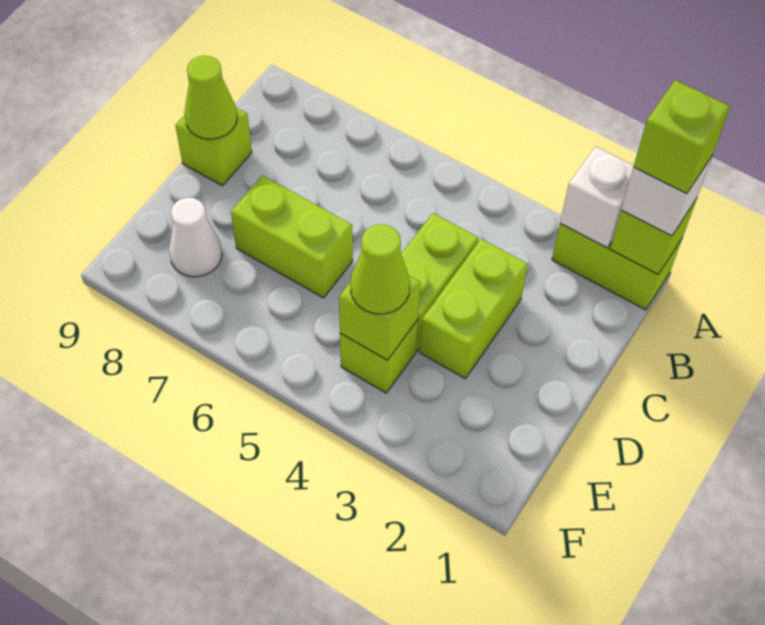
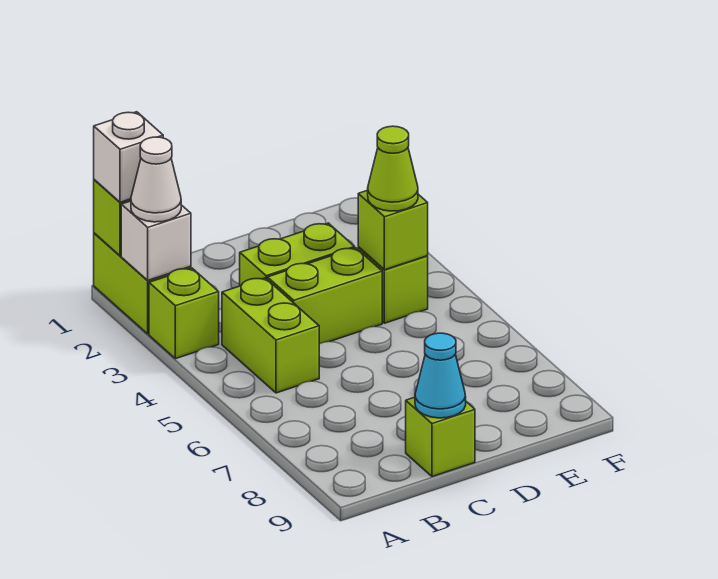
lime brick A1 level 4 -> lime brick A3 level 1
lime cone C9 level 2 -> cyan cone C9 level 2
lime brick D6:D7 level 1 -> lime brick B4:B5 level 1
white cone E8 level 1 -> white cone A2 level 3

